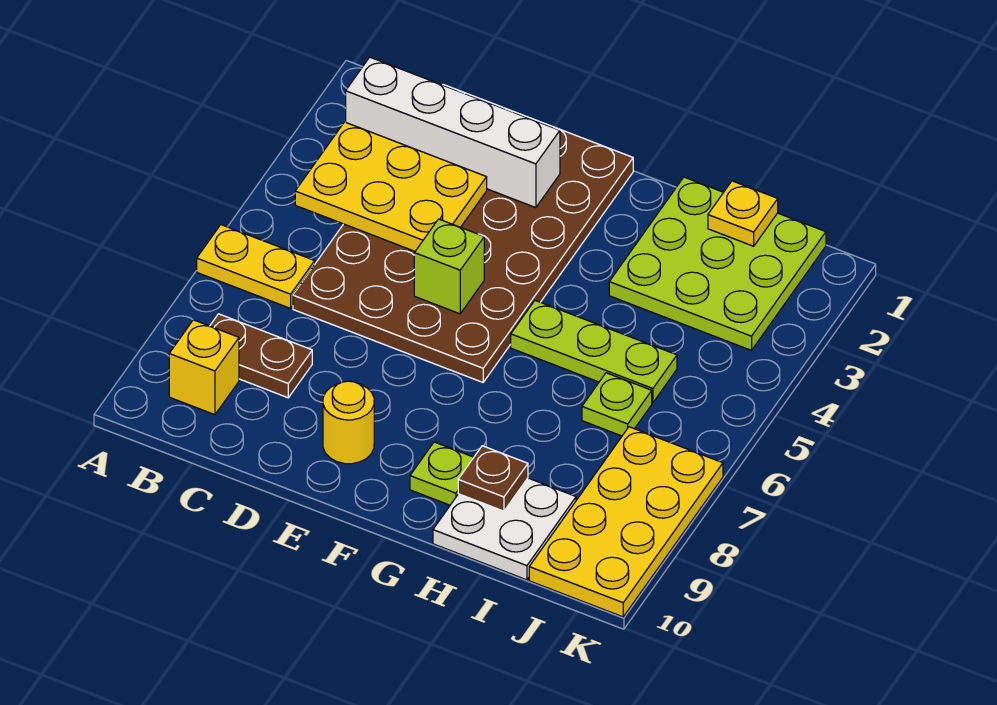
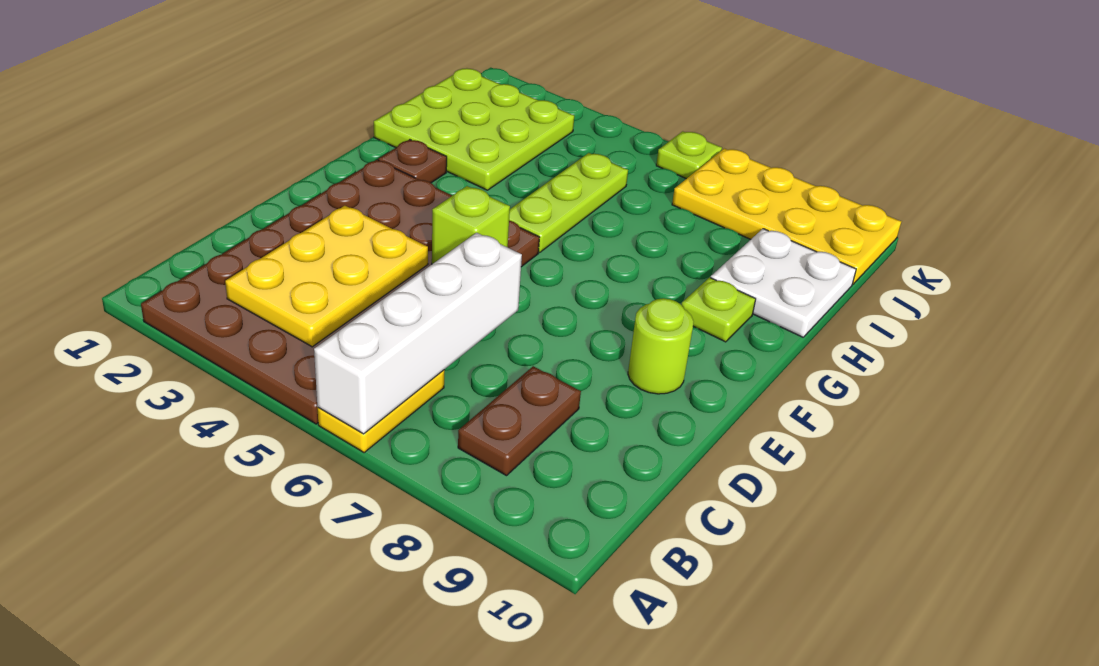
white brick B2:E2 level 2 -> white brick A6:D6 level 2
yellow brick B9 level 1 -> none
brown plate C1:F6 level 1 -> brown plate A2:F5 level 1
yellow round brick E9 level 1 -> lime round brick E9 level 1
brown plate H9 level 2 -> brown plate G2 level 1
yellow plate I1 level 2 -> none
lime plate I6 level 1 -> lime plate K6 level 1

